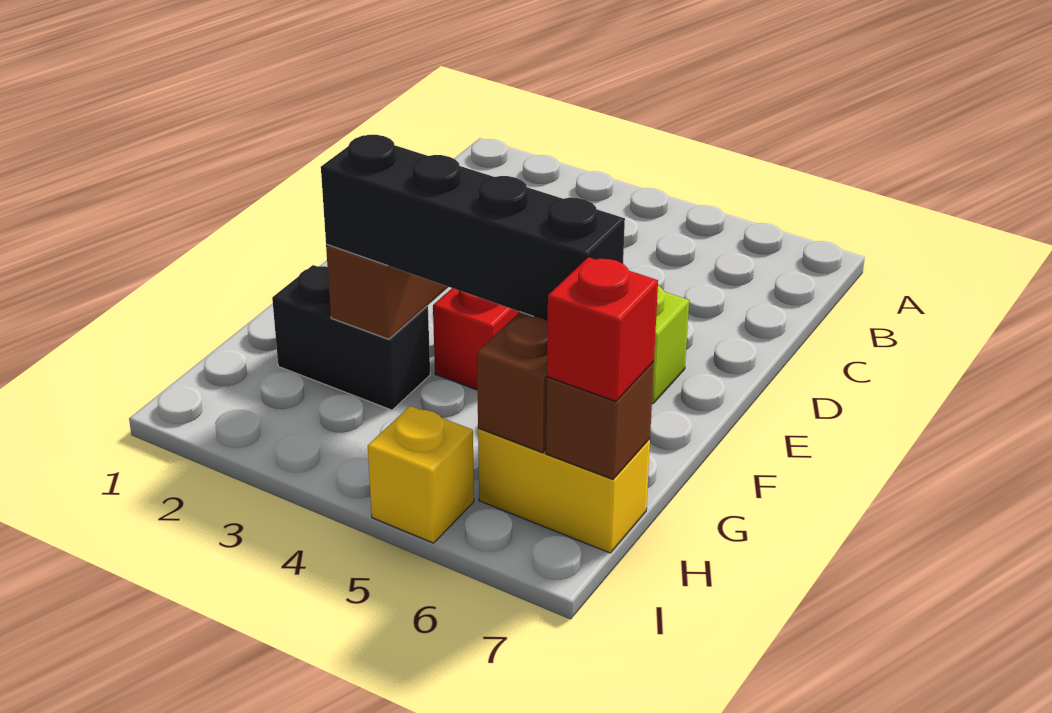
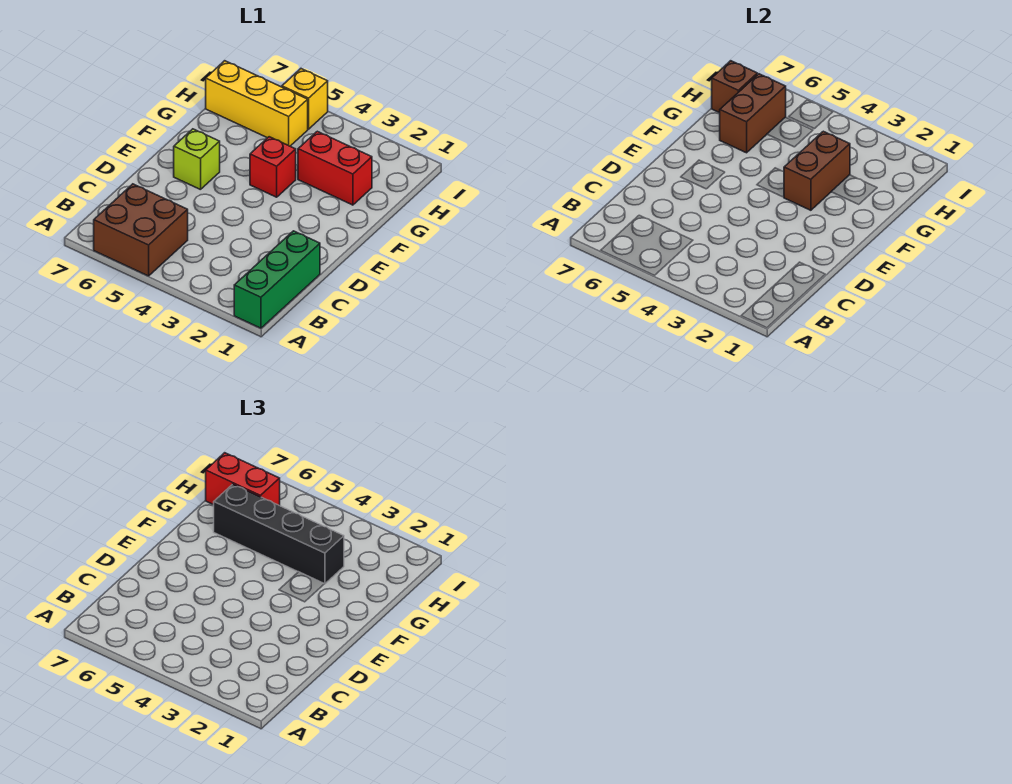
none -> green brick A1:C1 level 1
none -> brown brick A5:B6 level 1
black brick G2:G3 level 1 -> red brick G2:G3 level 1
yellow brick H6:H7 level 1 -> yellow brick H5:H7 level 1
red brick H7 level 3 -> red brick H6:H7 level 3

